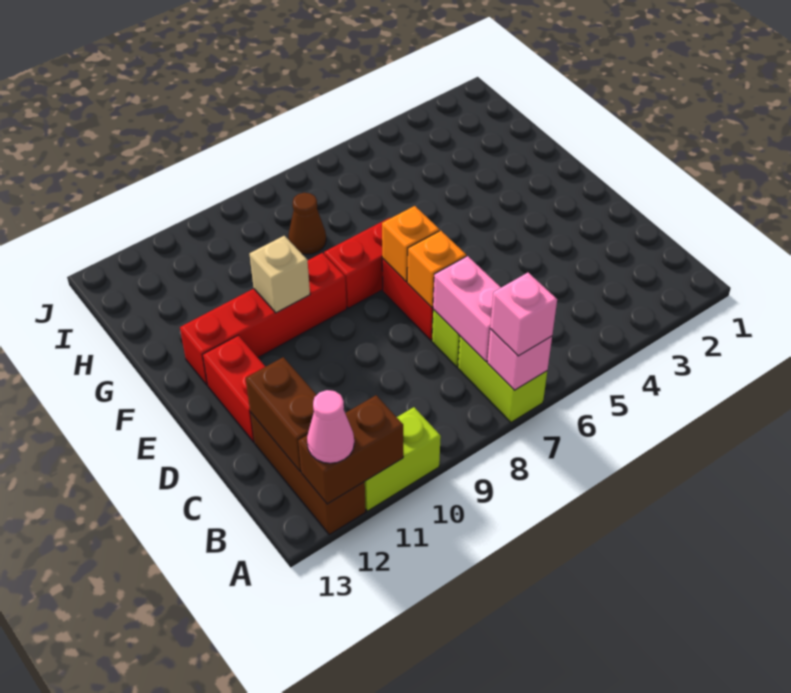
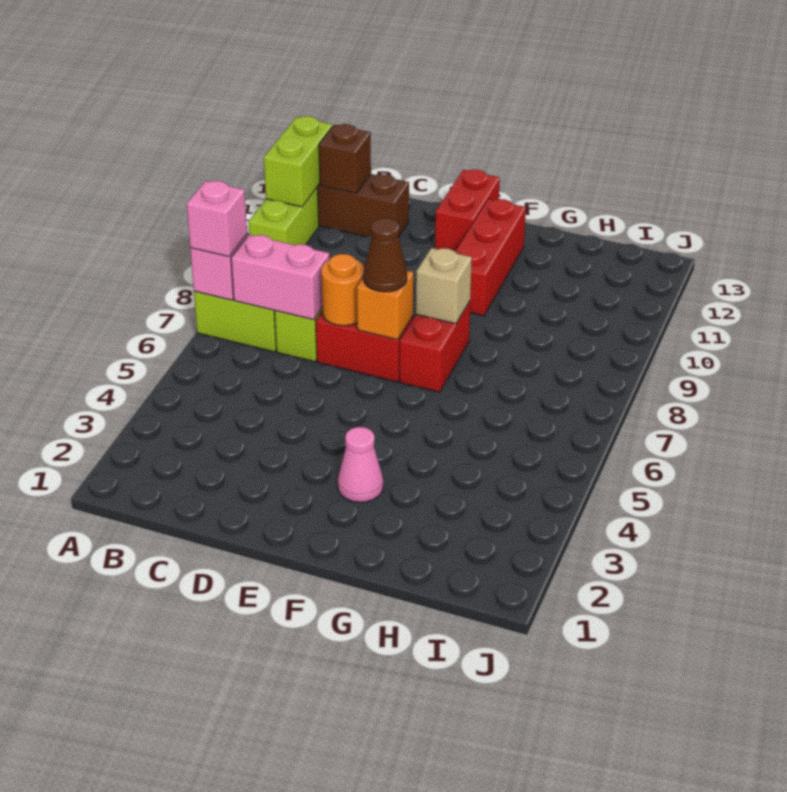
brown brick A11:A12 level 2 -> lime brick A11:A12 level 2
pink cone A12 level 3 -> pink cone F3 level 1
brown brick B12:C12 level 2 -> brown brick B12 level 2
orange brick D7 level 2 -> orange round brick D7 level 2
red brick D12:E12 level 1 -> red brick E12:E13 level 1
red brick F9:F12 level 1 -> red brick F10:F12 level 1
tan brick F10 level 2 -> tan brick F8 level 2
brown cone H8 level 1 -> brown cone E7 level 3

